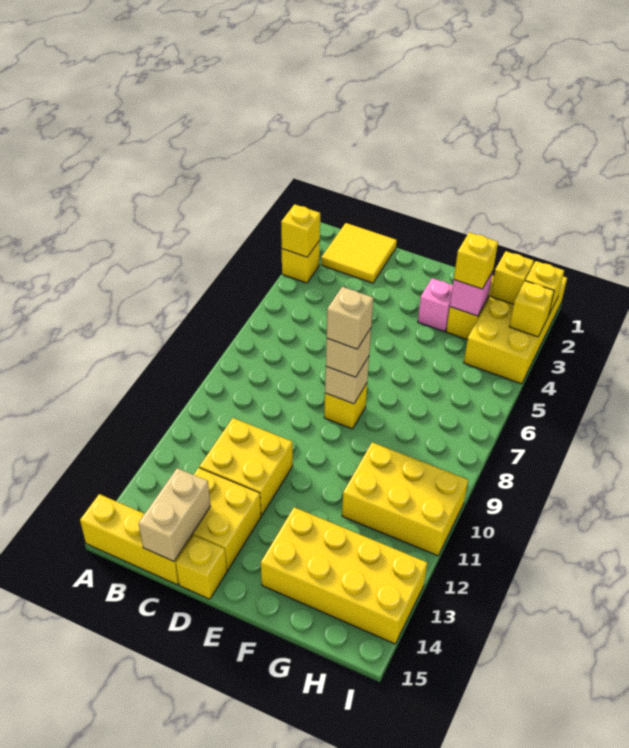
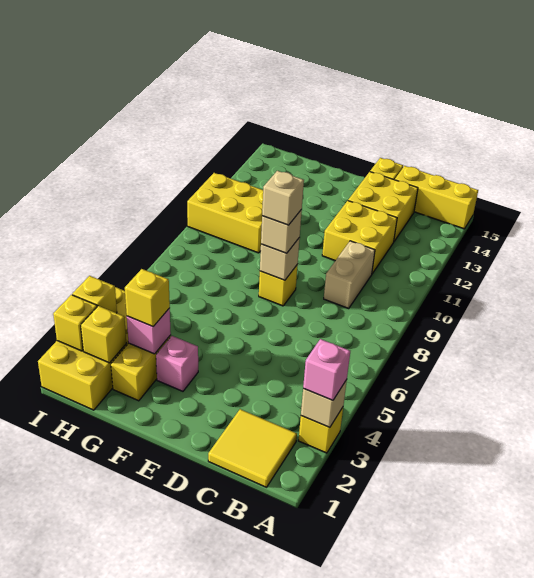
yellow brick A3 level 2 -> tan brick A3 level 2
none -> pink brick A3 level 3
tan brick C14:C15 level 2 -> tan brick C9:C10 level 1
yellow brick F13:I14 level 1 -> none

